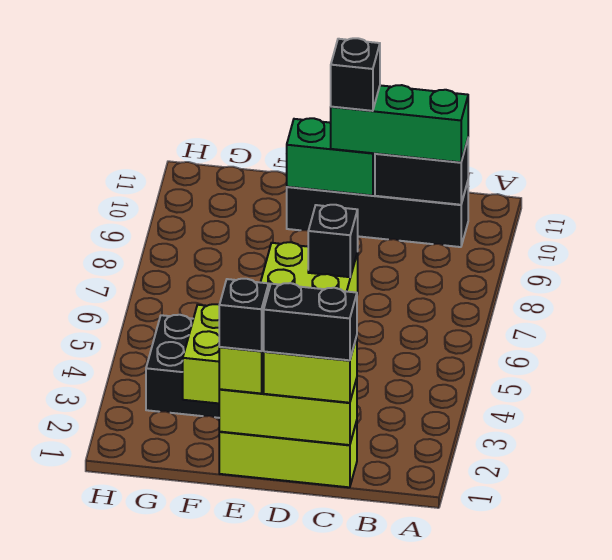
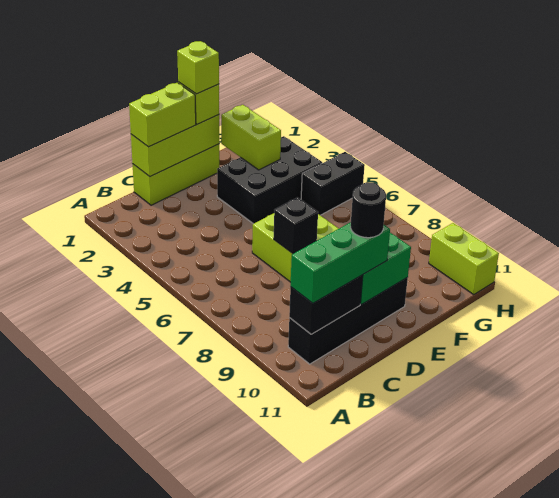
black brick C1:D1 level 4 -> black brick G5:H5 level 1
black brick D10 level 4 -> black round brick D10 level 4
black brick E1 level 4 -> lime brick E1 level 4
none -> lime brick H10:H11 level 1

